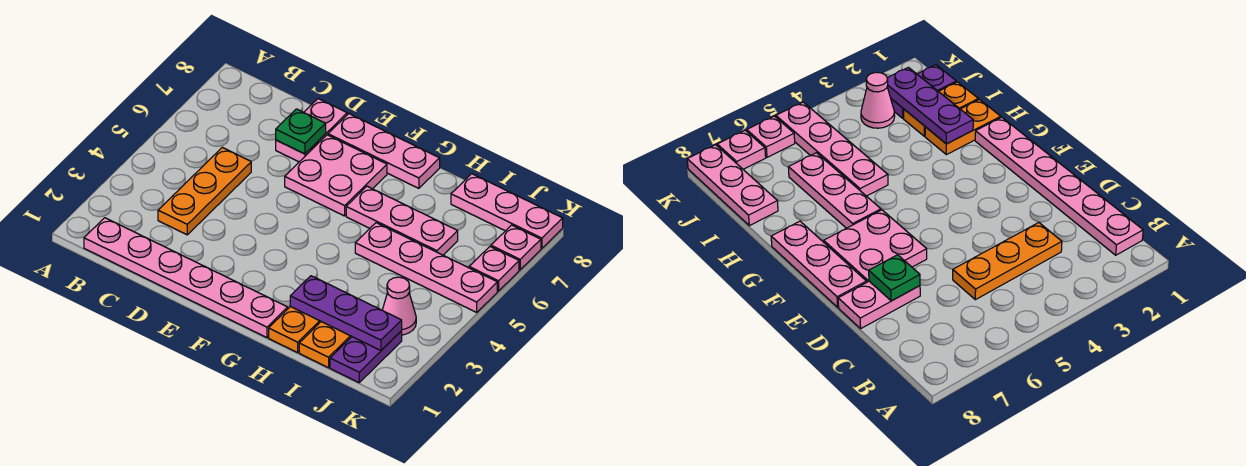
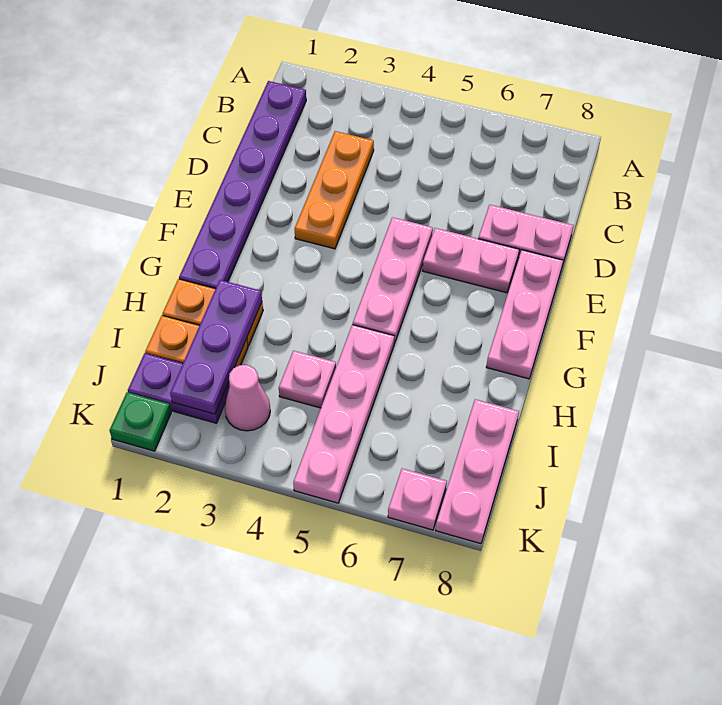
pink plate B1:G1 level 1 -> purple plate B1:G1 level 1
orange plate C3:C5 level 1 -> orange plate C3:E3 level 1
green plate D7 level 2 -> green plate K1 level 1
pink plate E6:F7 level 1 -> pink plate E6:E7 level 1
pink plate G6:I6 level 1 -> pink plate E5:G5 level 1
pink plate K6 level 1 -> pink plate I4 level 1

